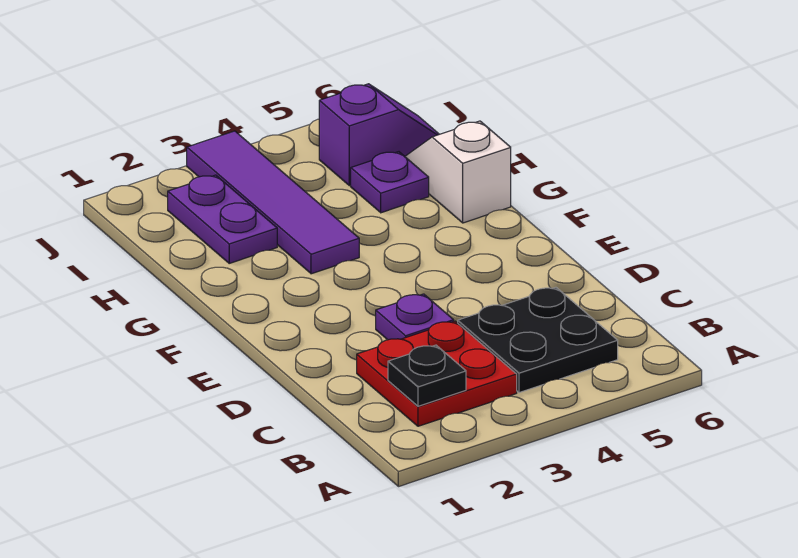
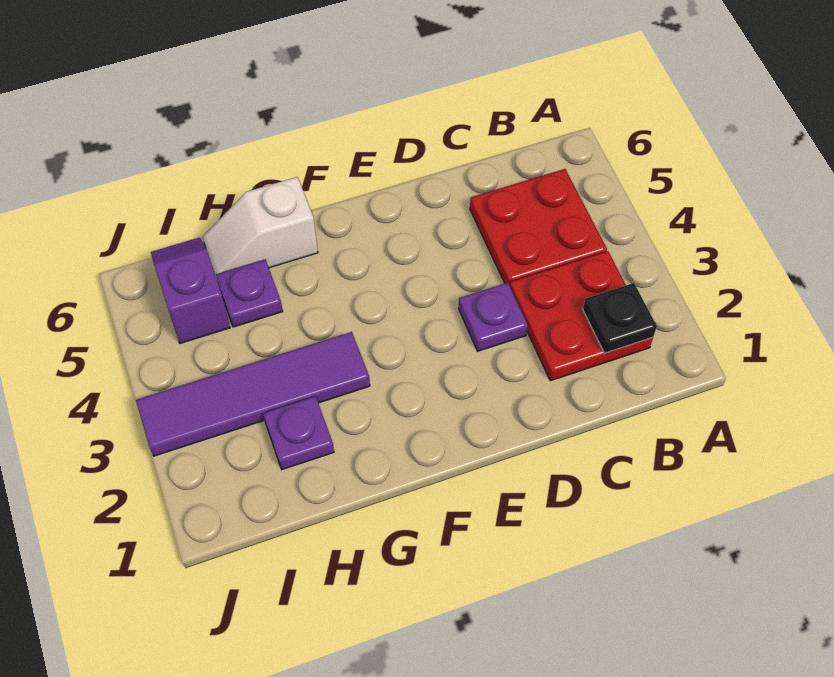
black plate B4:C5 level 1 -> red plate B4:C5 level 1
purple plate H2:I2 level 1 -> purple plate H2 level 1

